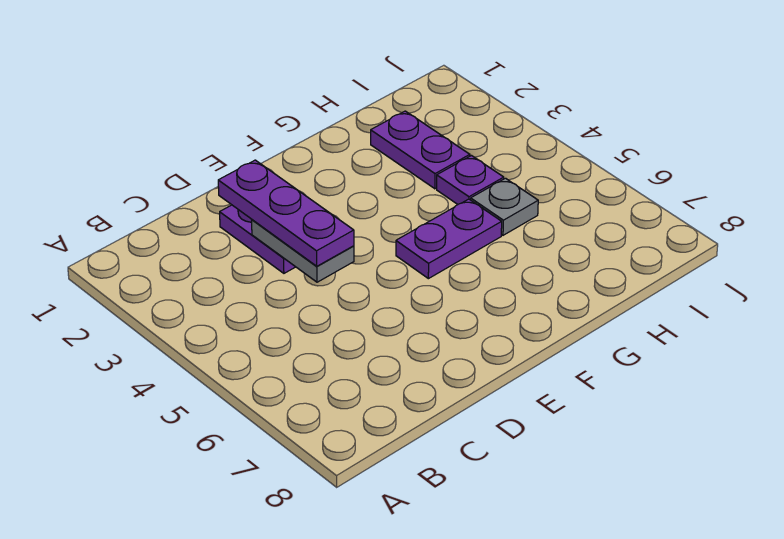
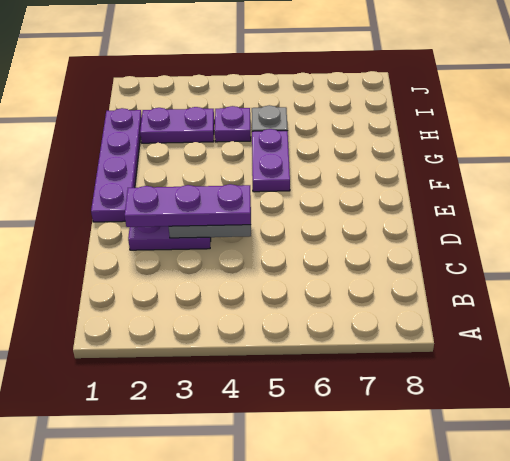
none -> purple plate E1:H1 level 1

